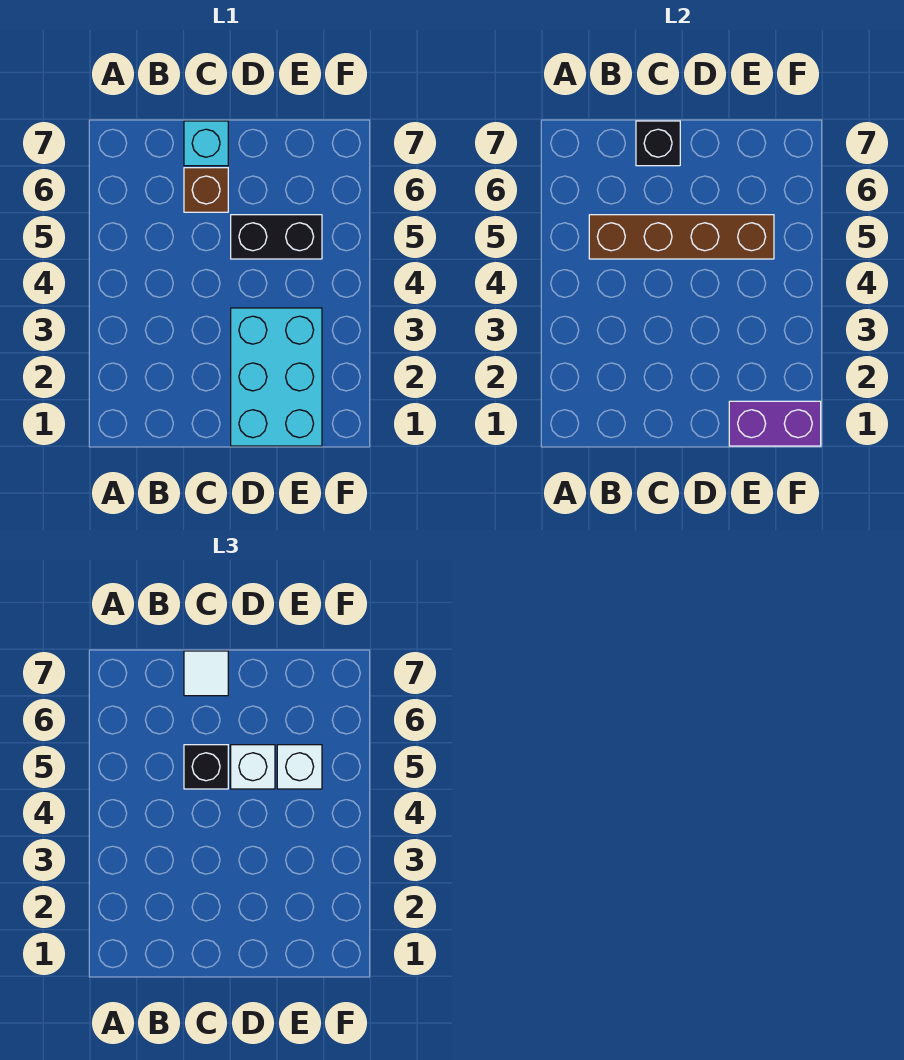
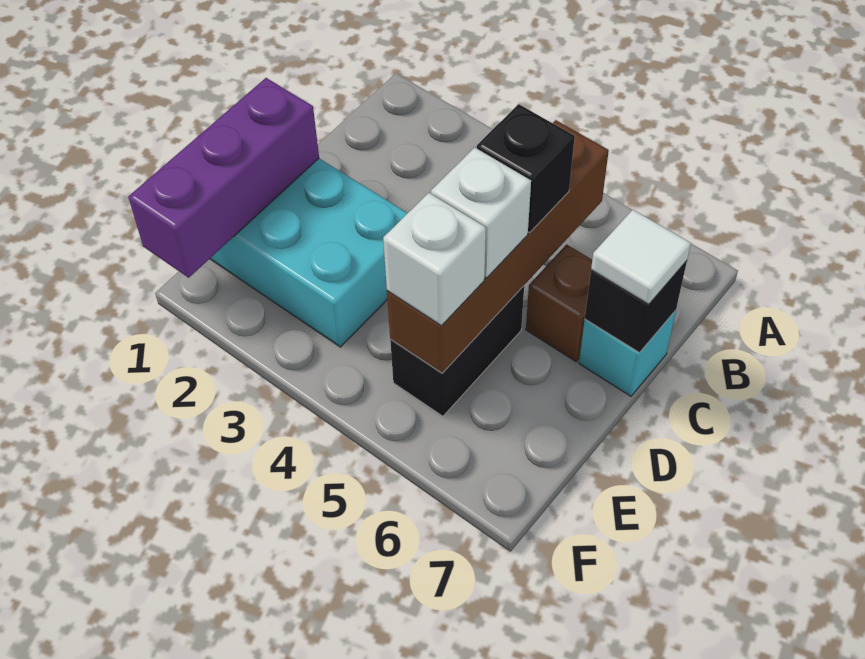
purple brick E1:F1 level 2 -> purple brick D1:F1 level 2

